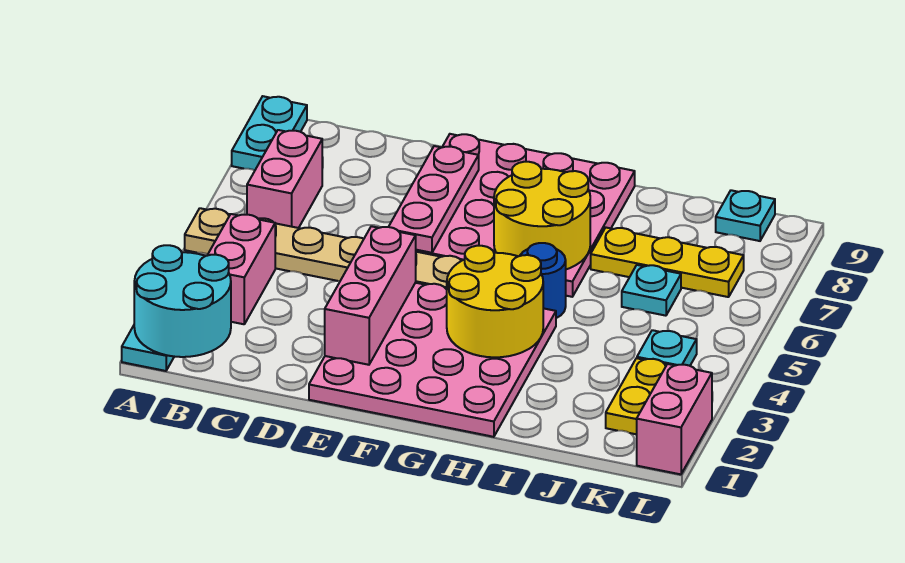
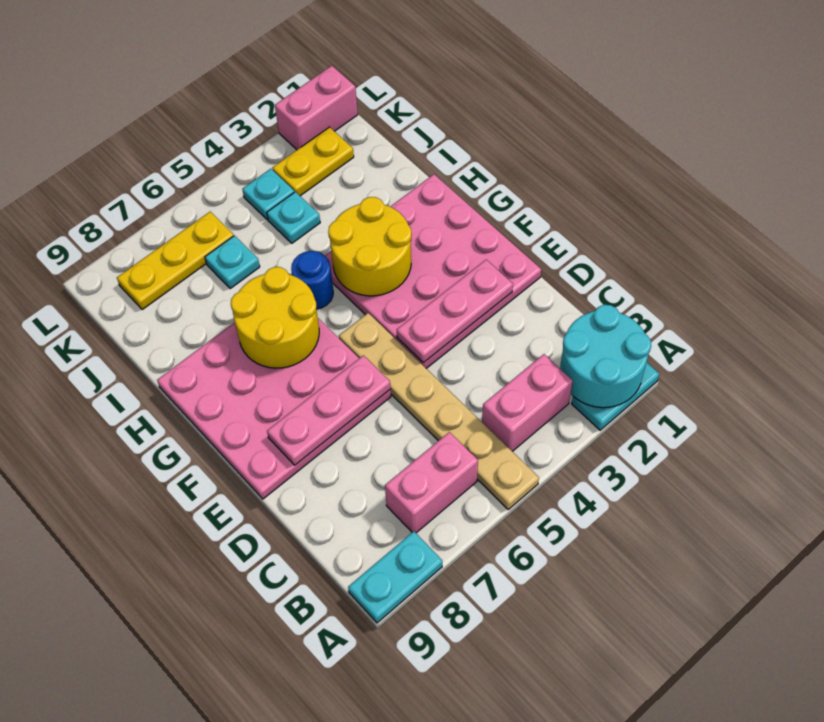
pink brick E2:E4 level 2 -> pink plate E2:E4 level 2
yellow plate I7:K7 level 1 -> yellow plate K6:K8 level 1
cyan plate K9 level 1 -> cyan plate J4 level 1

